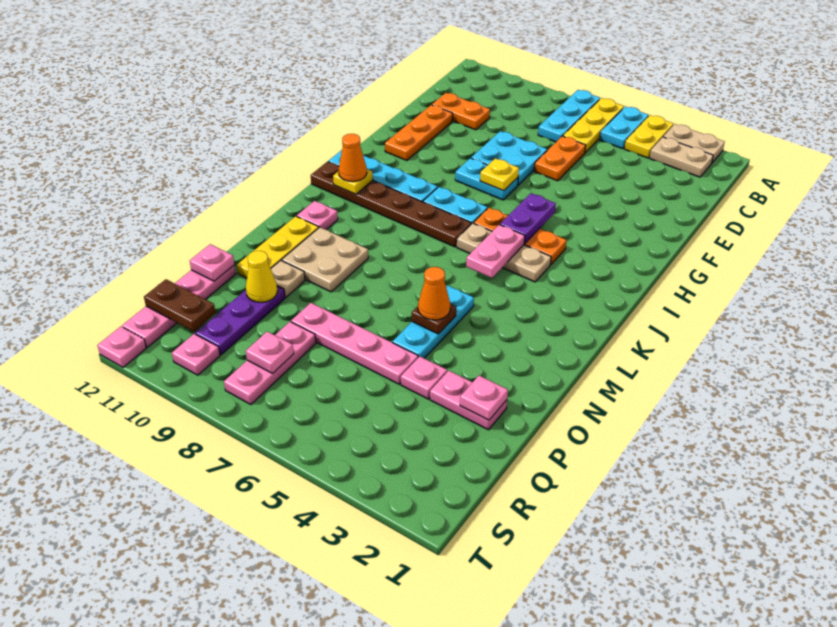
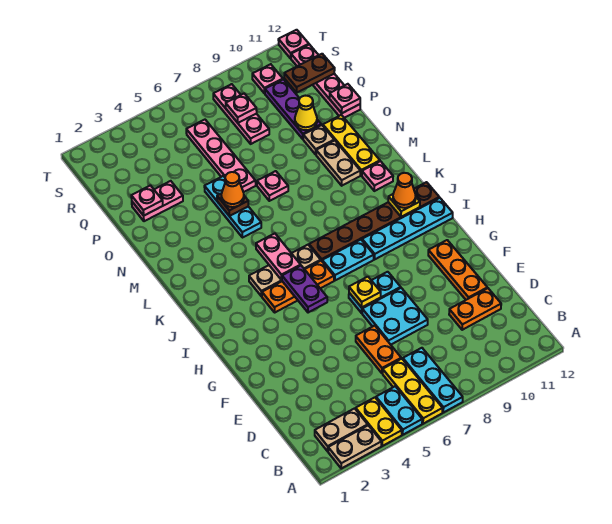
tan plate M9:N10 level 1 -> tan plate M10:N10 level 1
pink plate P4 level 1 -> pink plate N7 level 1
pink plate P5:P8 level 1 -> pink plate O6:R6 level 1

